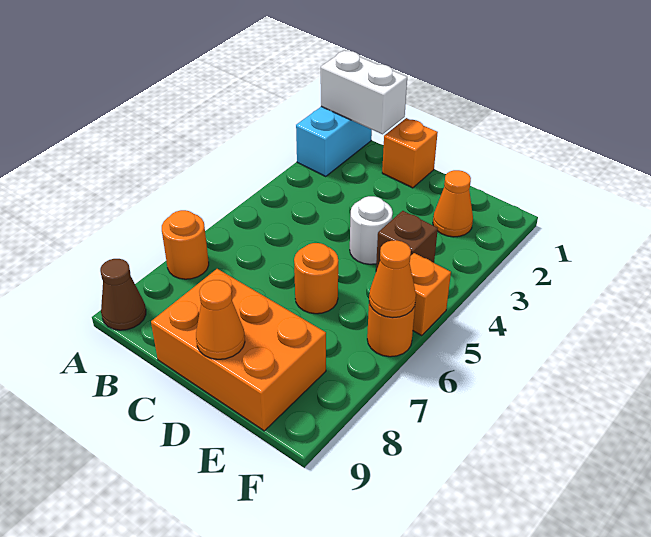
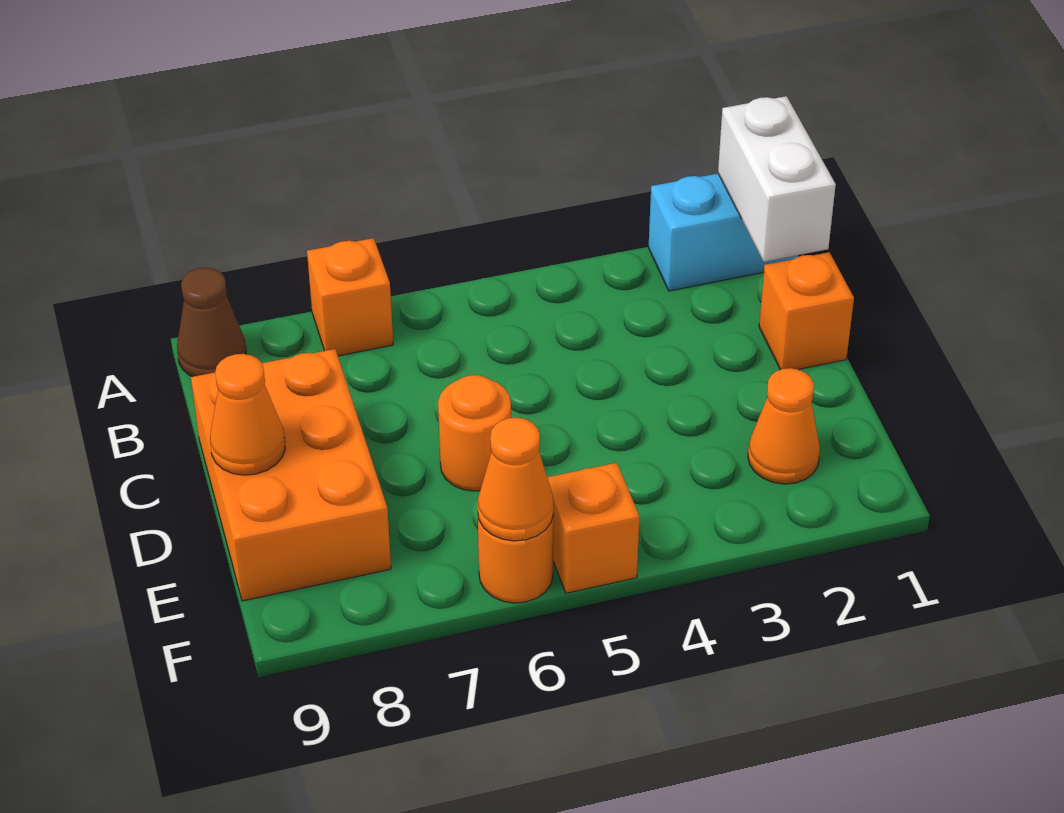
orange round brick A7 level 1 -> orange brick A7 level 1
white round brick D4 level 1 -> none
brown brick E4 level 1 -> none

